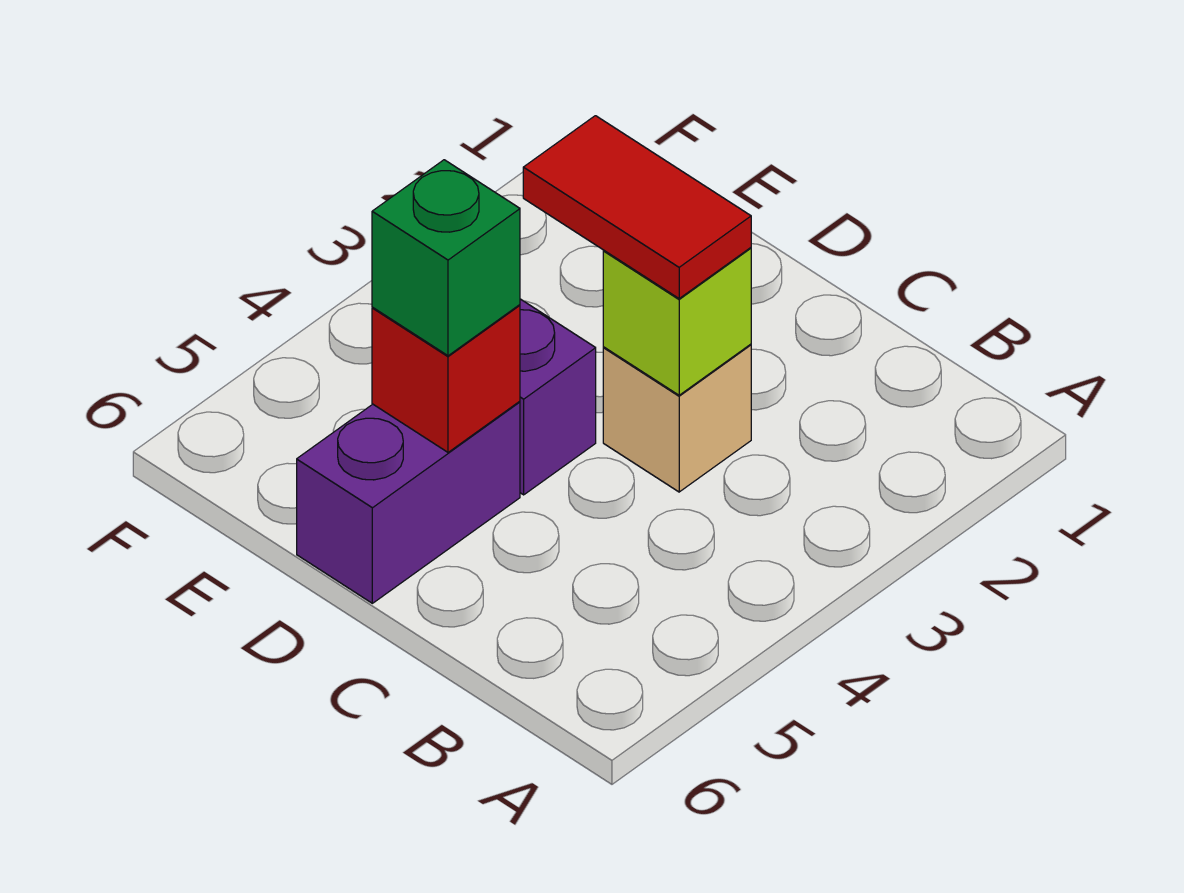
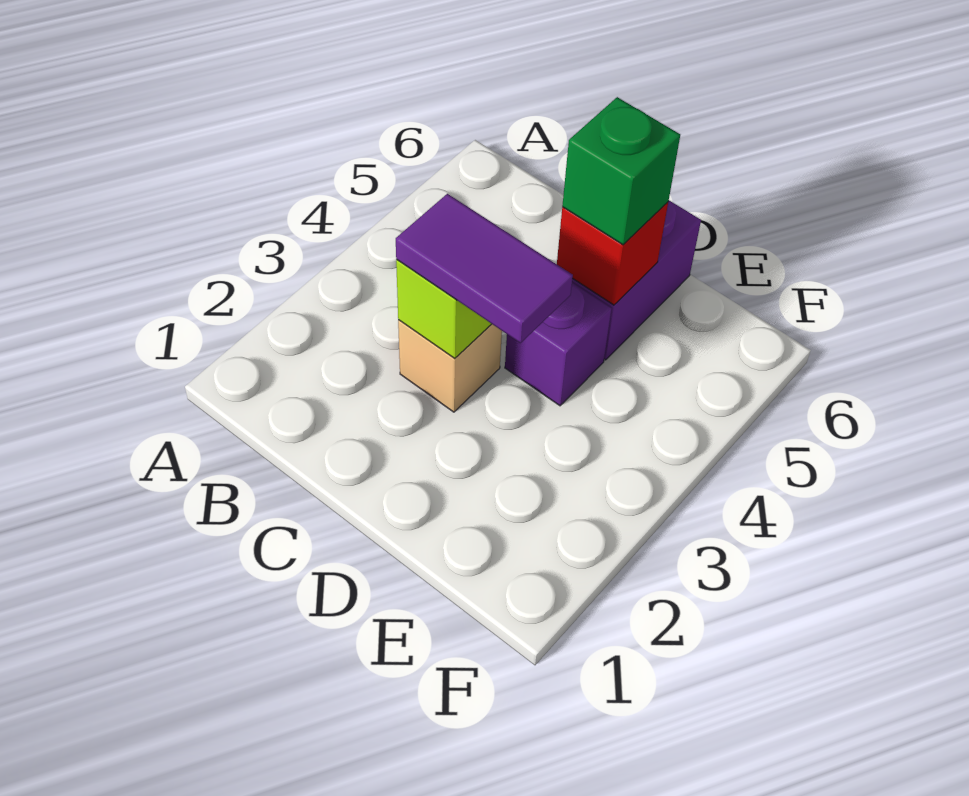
red tile C3:D3 level 3 -> purple tile C3:D3 level 3

